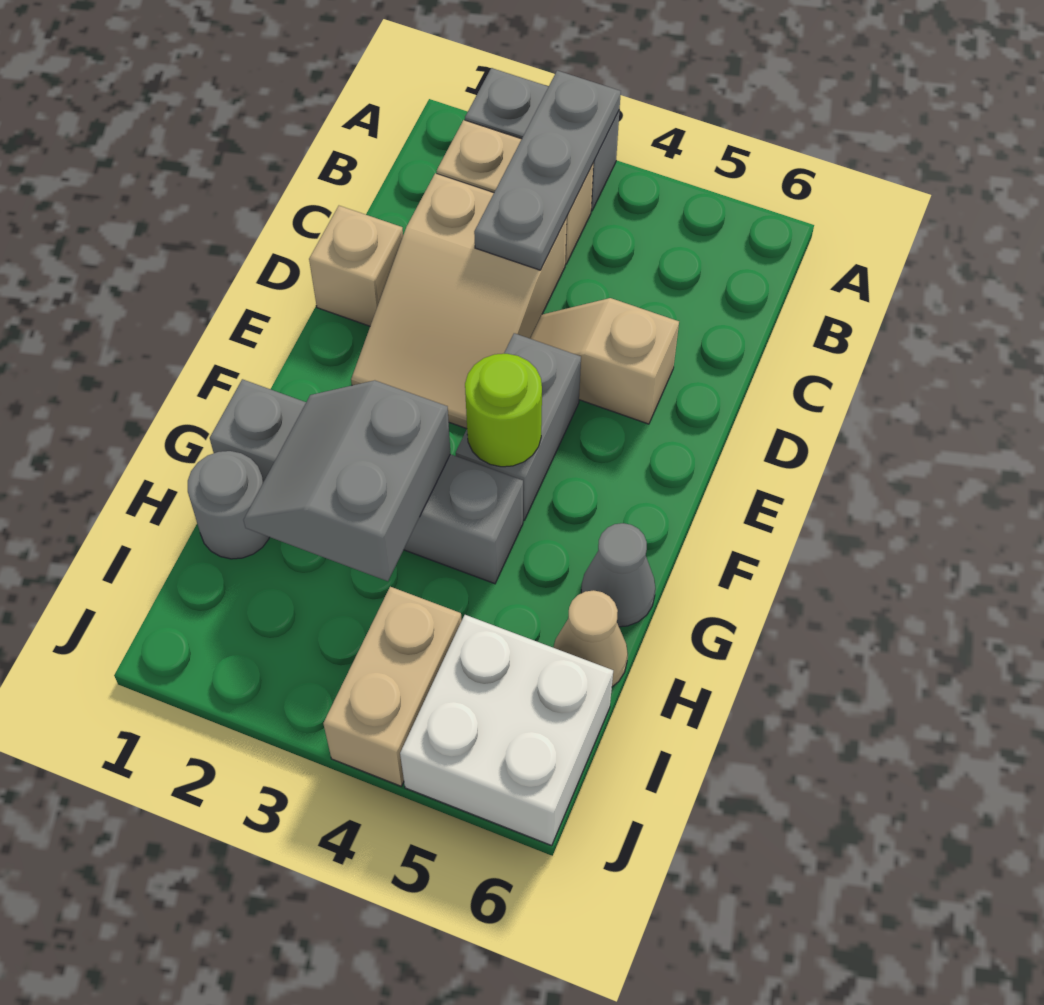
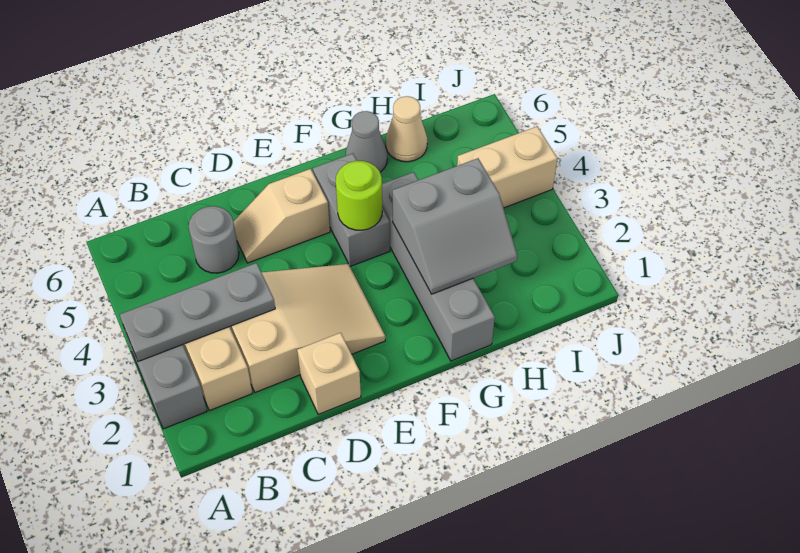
tan slope D4:D5 level 1 top 5 -> tan slope D5:E5 level 1 top E
grey brick E4:F4 level 1 -> grey brick F4:F5 level 1
grey round brick H1 level 1 -> grey round brick C5 level 1
white brick I5:J6 level 1 -> none

